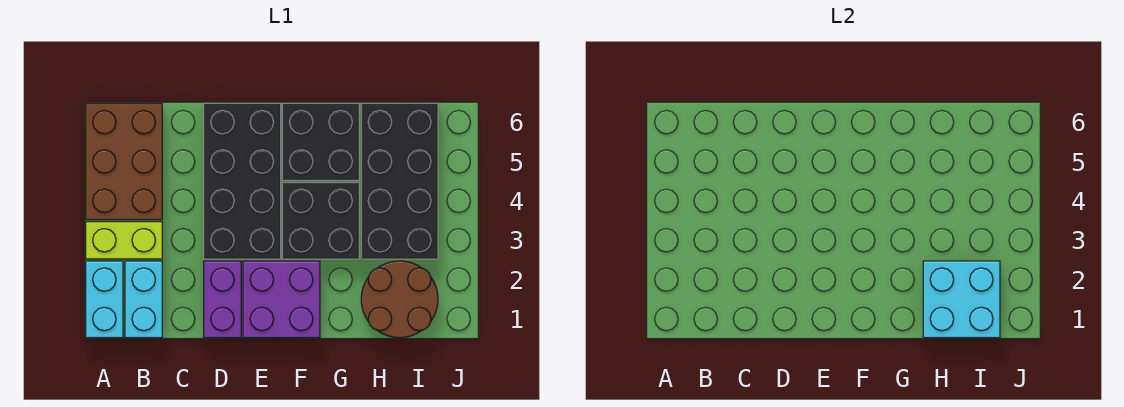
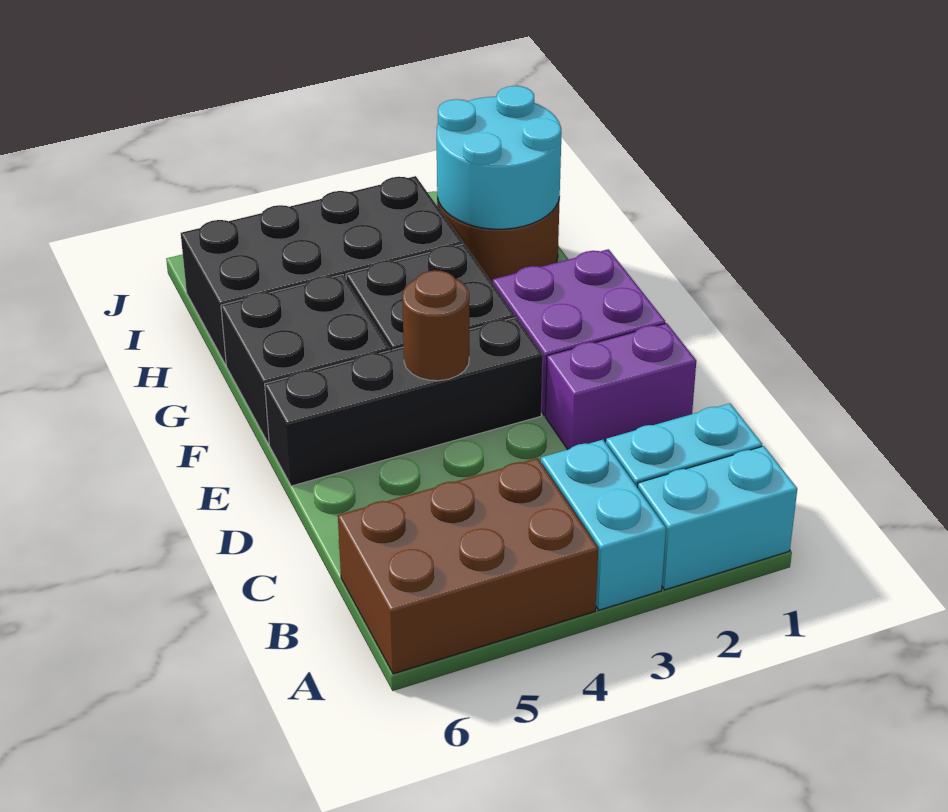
lime brick A3:B3 level 1 -> cyan brick A3:B3 level 1
black brick D3:E6 level 1 -> black brick E3:E6 level 1
none -> brown round brick E4 level 2
cyan brick H1:I2 level 2 -> cyan round brick H1:I2 level 2

